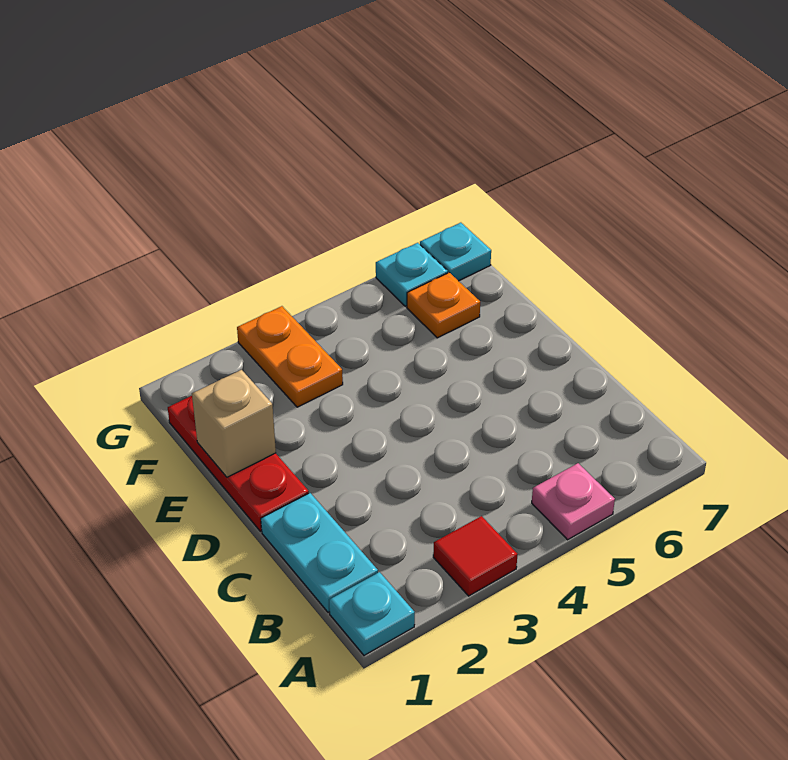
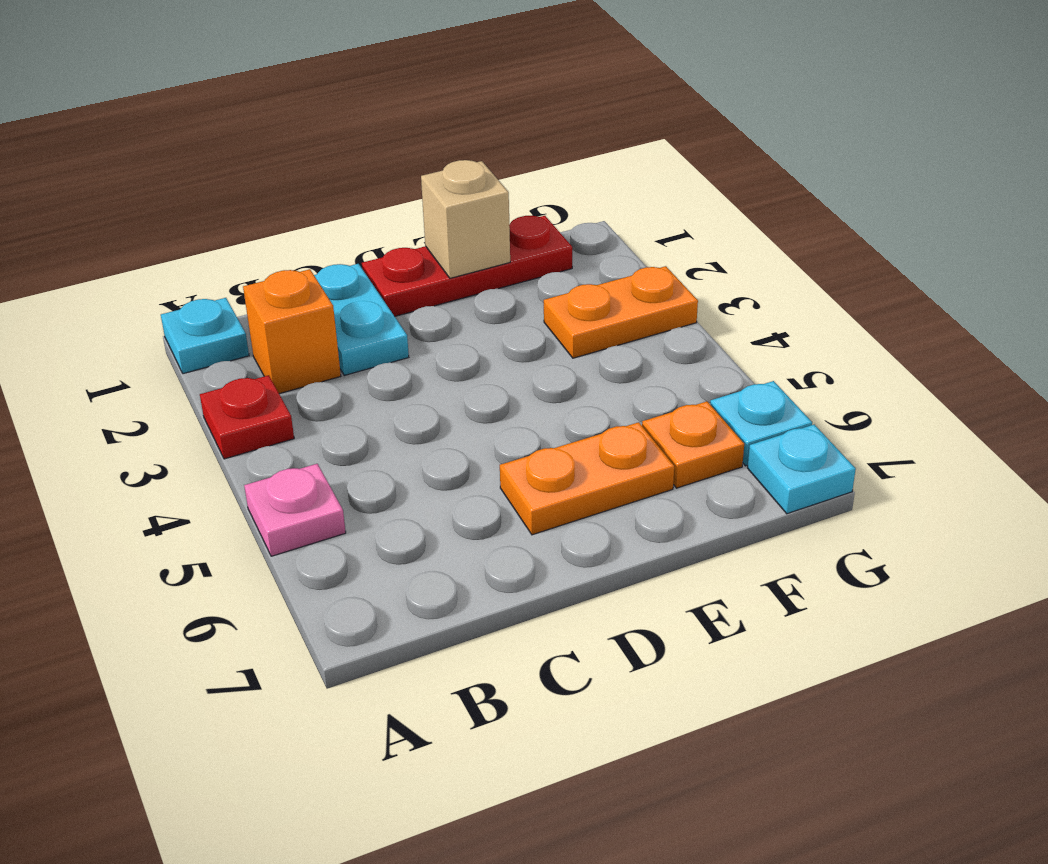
red tile A3 level 1 -> red plate A3 level 1
cyan plate B1:C1 level 1 -> cyan plate C1:C2 level 1
none -> orange brick B2 level 1
none -> orange plate D6:E6 level 1

